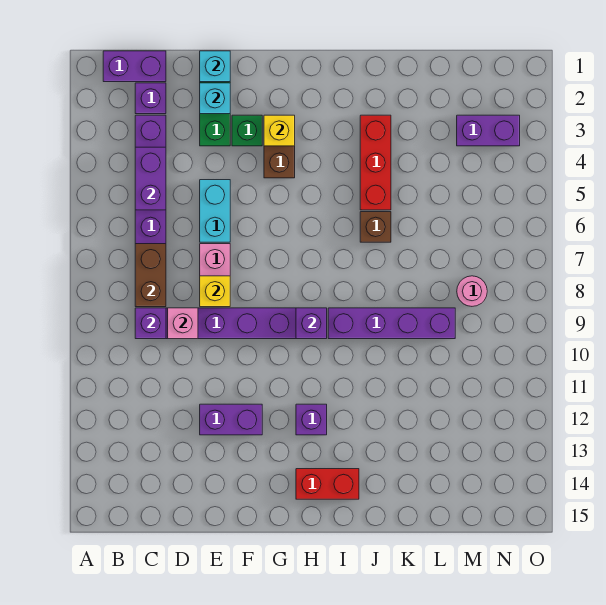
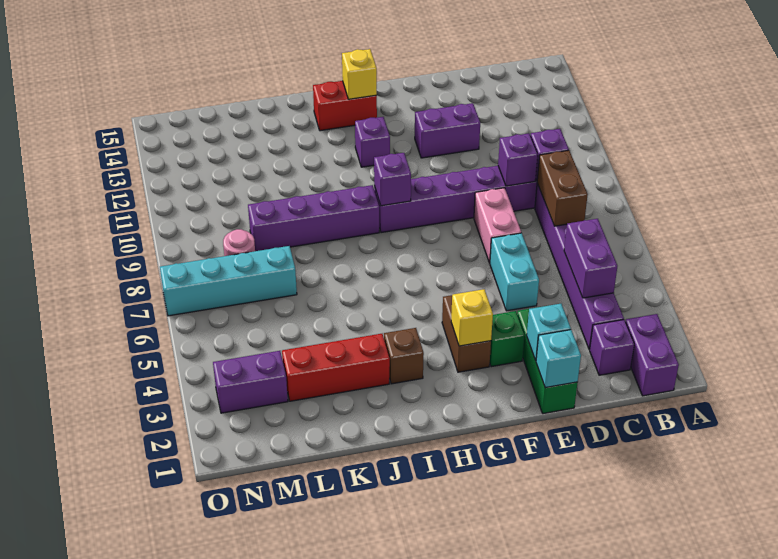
purple brick B1:C1 level 1 -> purple brick B1:B2 level 1
pink brick D9 level 2 -> purple brick D9 level 2
yellow brick E8 level 2 -> yellow brick H14 level 2
red brick J3:J5 level 1 -> red brick J3:L3 level 1
brown brick J6 level 1 -> brown brick I3 level 1
none -> cyan brick L7:O7 level 1

